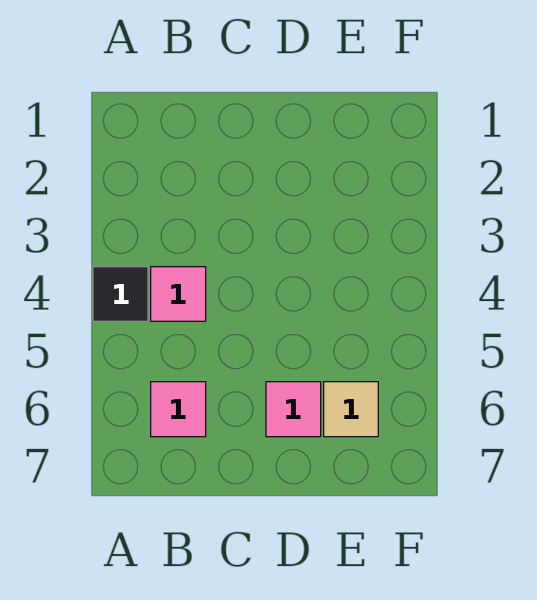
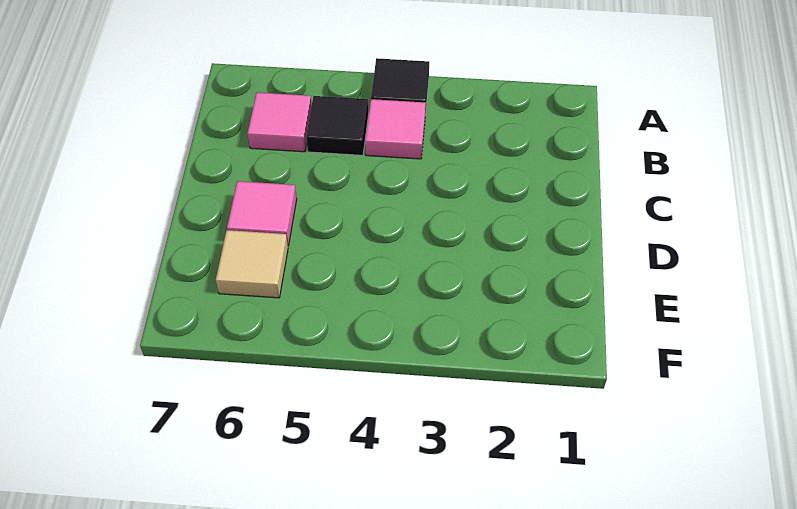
none -> black tile B5 level 1

